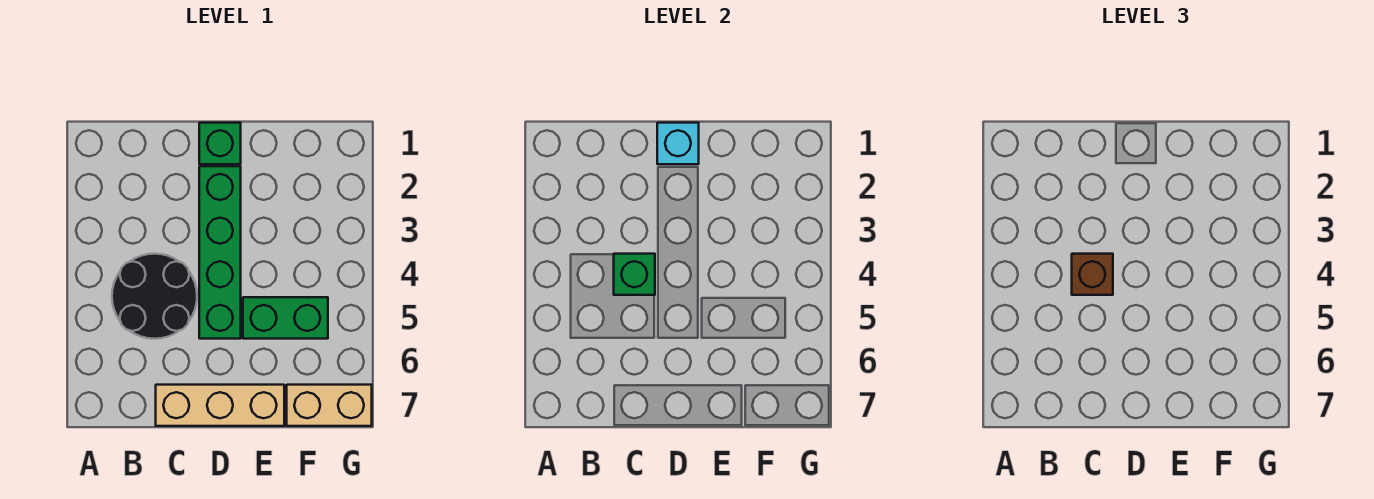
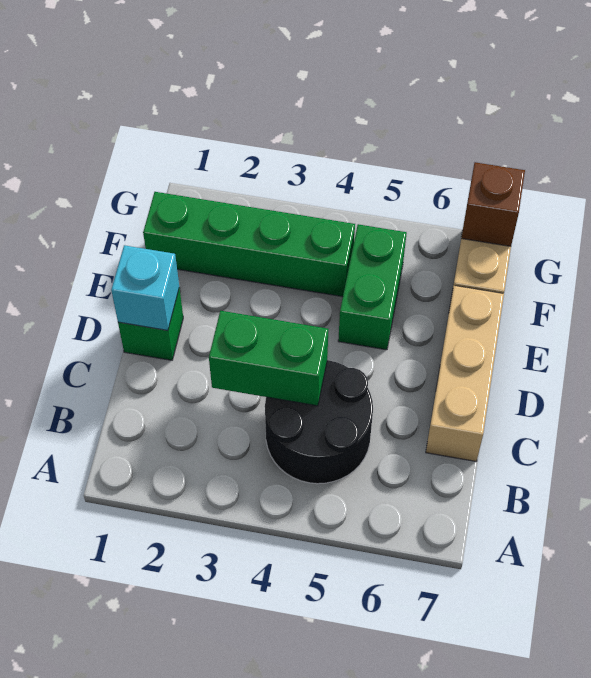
green brick C4 level 2 -> green brick C3:C4 level 2
brown brick C4 level 3 -> brown brick G7 level 2
green brick D2:D5 level 1 -> green brick F1:F4 level 1

